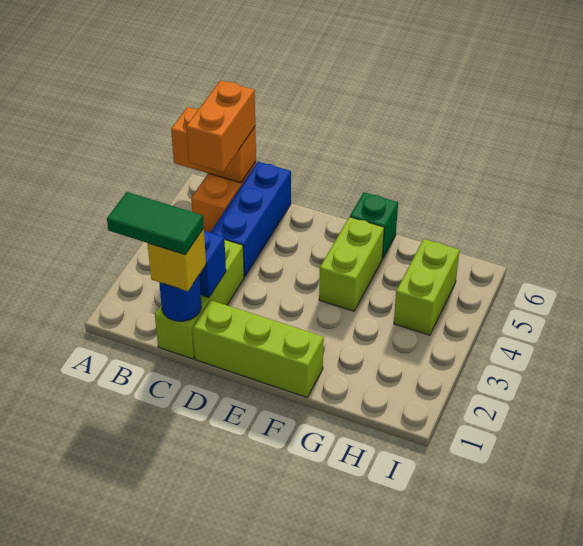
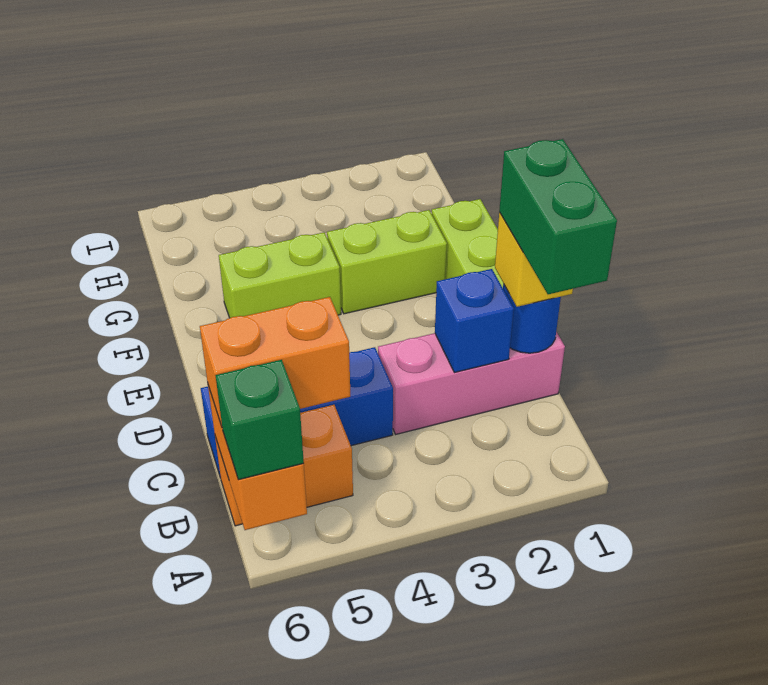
green tile B1:C1 level 4 -> green brick B1:C1 level 4
lime brick C1:C3 level 1 -> pink brick C1:C3 level 1
green brick F6 level 1 -> green brick A6 level 3
lime brick H4:H5 level 1 -> lime brick F2:F3 level 1

